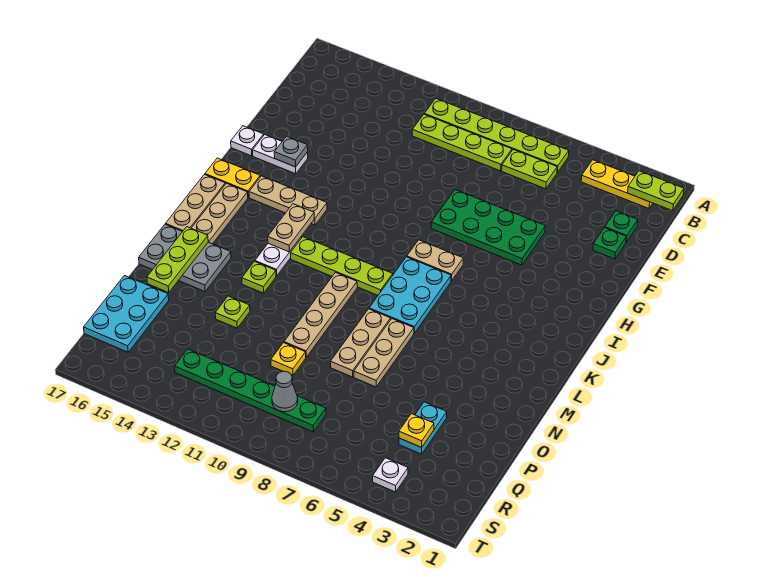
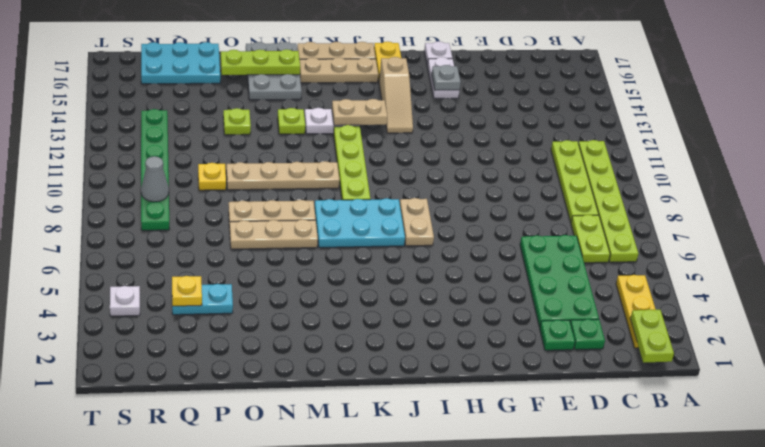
green plate F5:G8 level 1 -> green plate D3:E6 level 1
tan plate I13:I15 level 1 -> tan slope I13:I15 level 1 top 15

